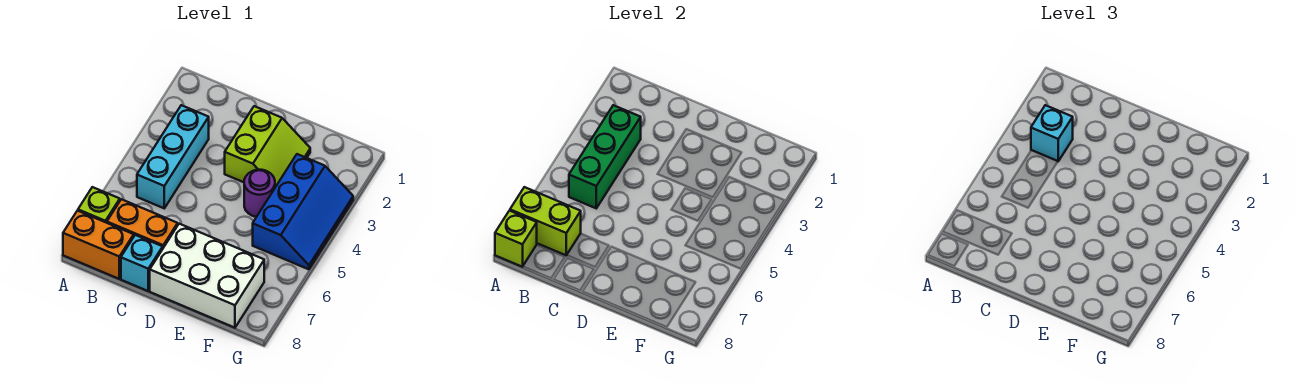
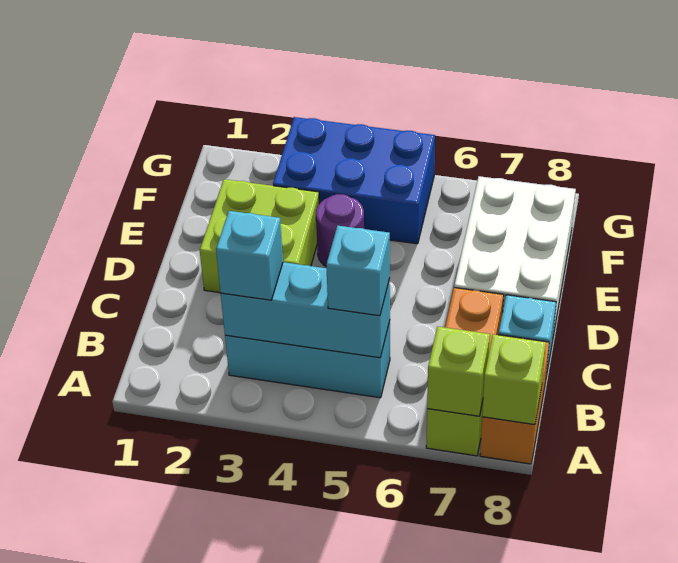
lime brick A7:B7 level 2 -> lime brick A7 level 2
green brick B3:B5 level 2 -> cyan brick B3:B5 level 2
none -> cyan brick B5 level 3
lime slope D2:E3 level 1 top D -> lime brick D2:E3 level 1
blue slope F3:G5 level 1 top F -> blue brick F3:G5 level 1

